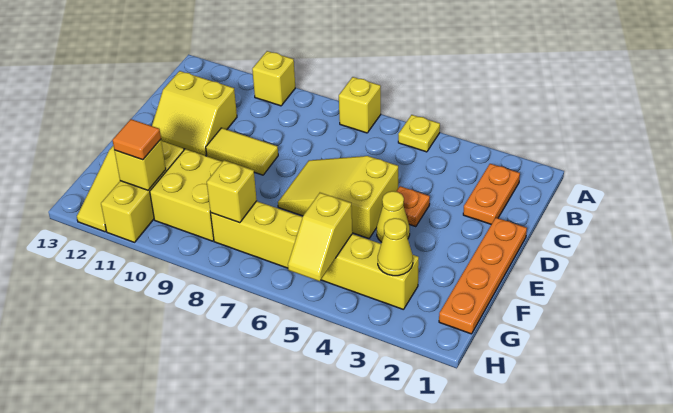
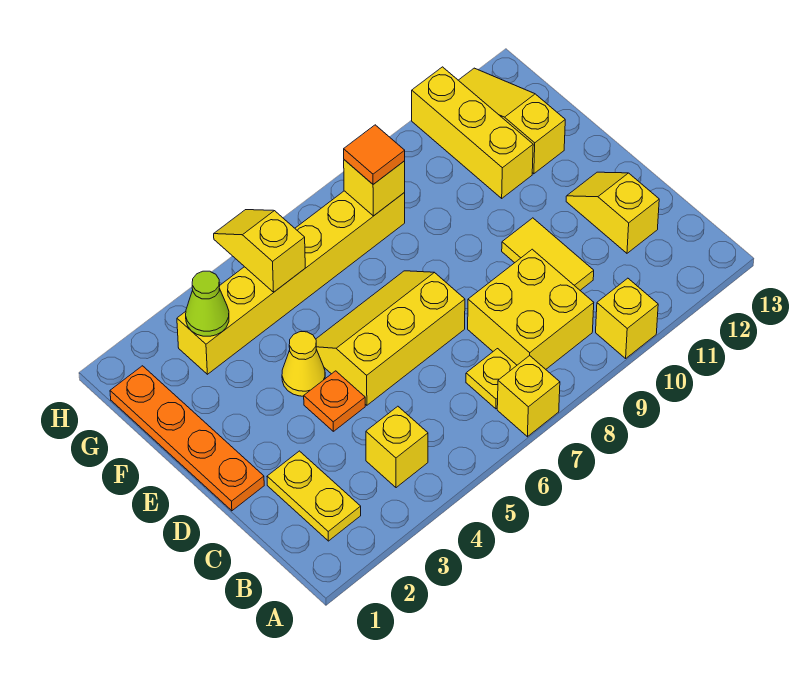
yellow plate A5 level 1 -> yellow plate B7 level 1
orange plate B2:C2 level 1 -> yellow plate B2:C2 level 1
yellow slope C11:D12 level 1 top C -> yellow slope C12:D12 level 1 top C
yellow slope D5:E7 level 1 top 5 -> yellow slope D5:E7 level 1 top D
yellow tile D9:D10 level 1 -> yellow tile C10:D10 level 1
yellow brick F9:G10 level 1 -> yellow brick B8:C9 level 1
yellow cone G3 level 2 -> lime cone G3 level 2
yellow brick G11 level 2 -> yellow brick B4 level 1
orange tile G11 level 3 -> orange tile G8 level 3

